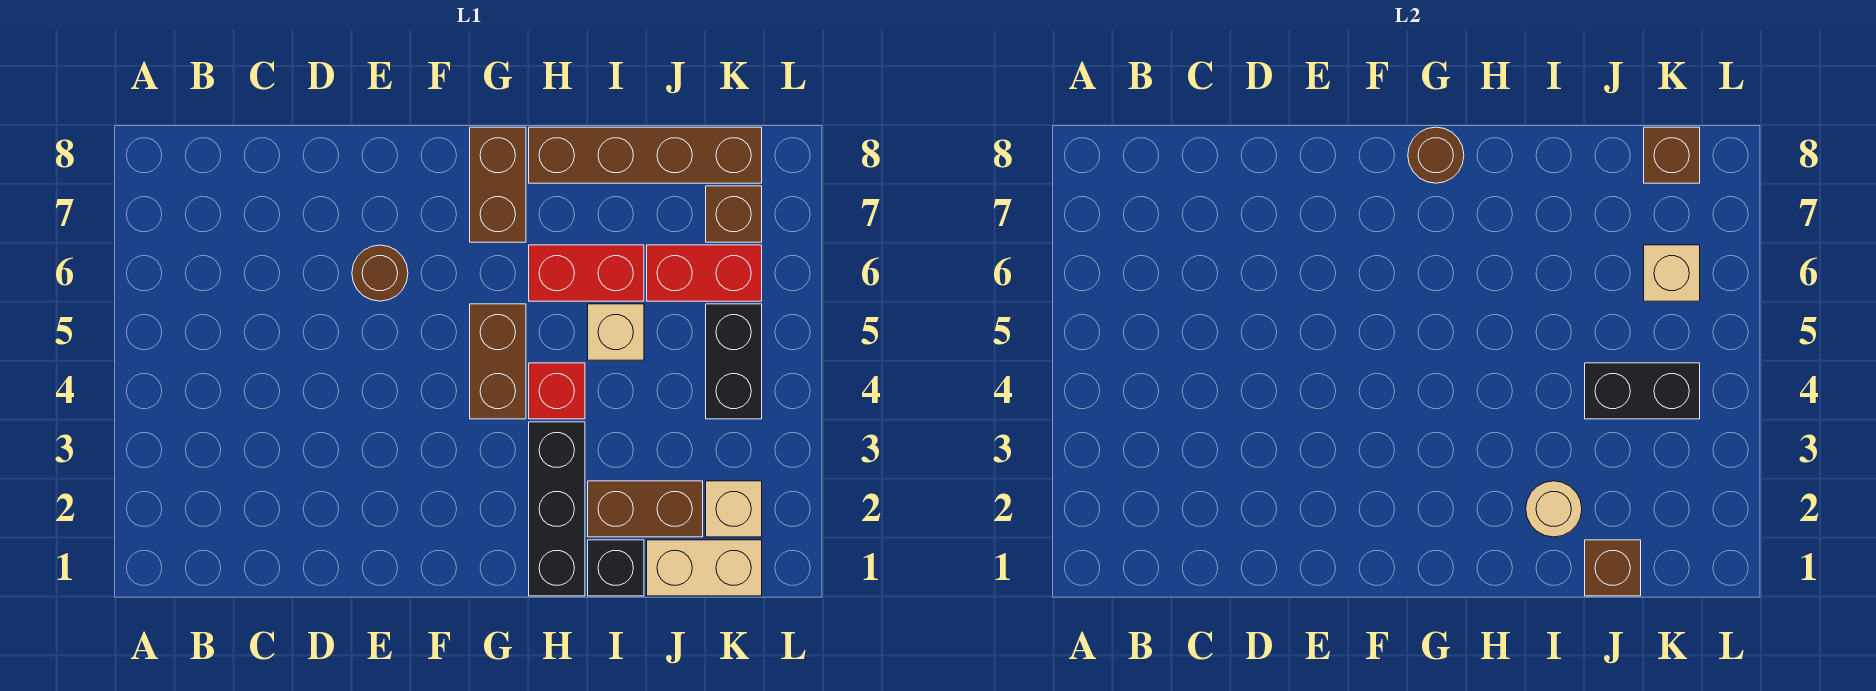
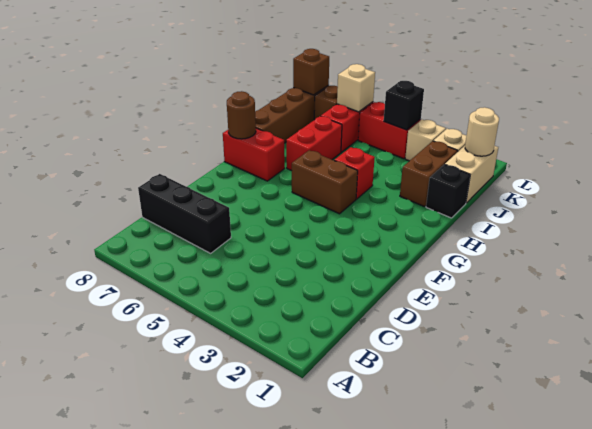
brown round brick E6 level 1 -> none
brown brick G7:G8 level 1 -> red brick G7:G8 level 1
black brick H1:H3 level 1 -> black brick C6:C8 level 1
tan round brick I2 level 2 -> tan round brick K1 level 2
tan brick I5 level 1 -> tan brick K3 level 1
brown brick J1 level 2 -> none
black brick J4:K4 level 2 -> black brick K4 level 2
black brick K4:K5 level 1 -> red brick K4:K5 level 1

